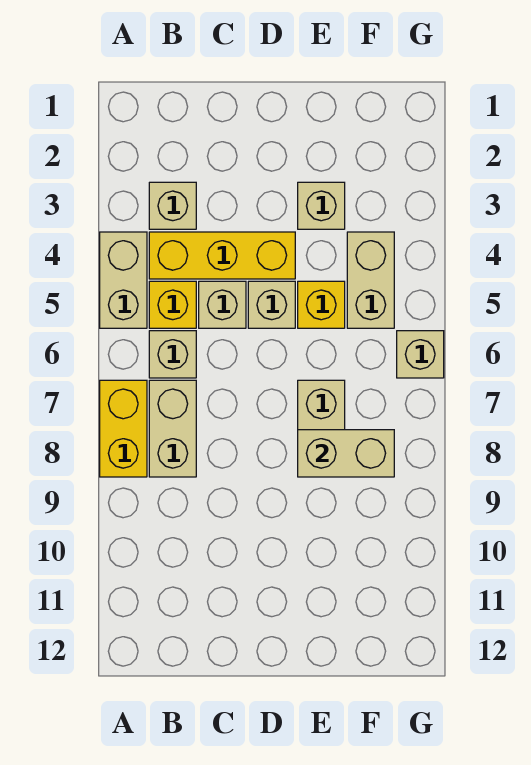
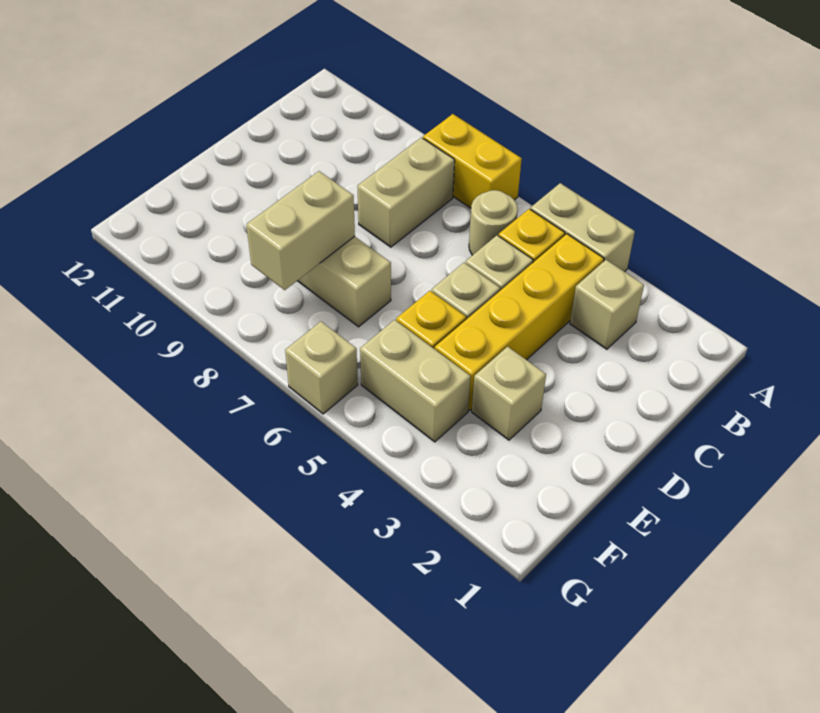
yellow brick B4:D4 level 1 -> yellow brick B4:E4 level 1
tan brick B6 level 1 -> tan round brick B6 level 1
tan brick B7:B8 level 1 -> tan brick B8:C8 level 1

